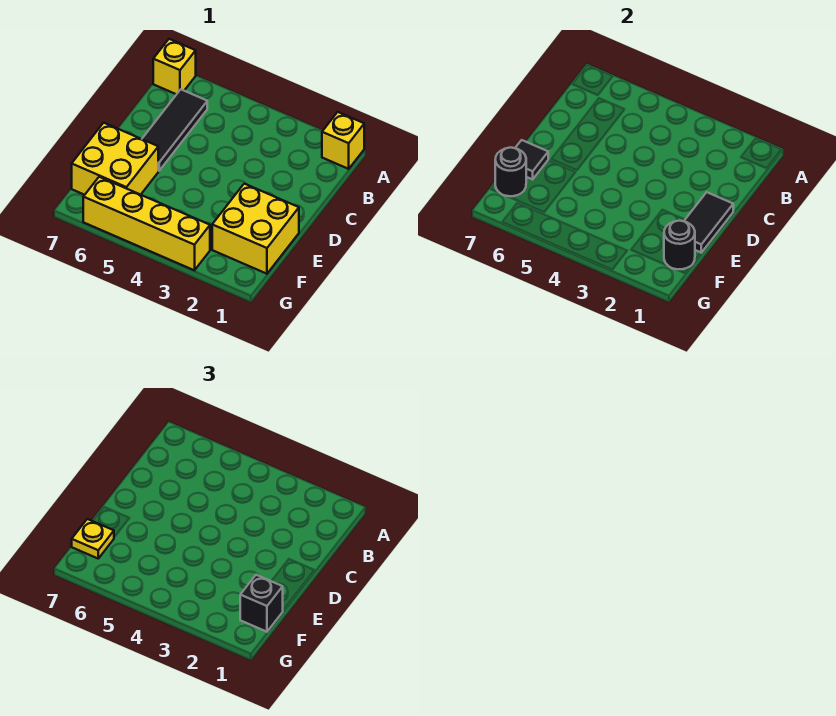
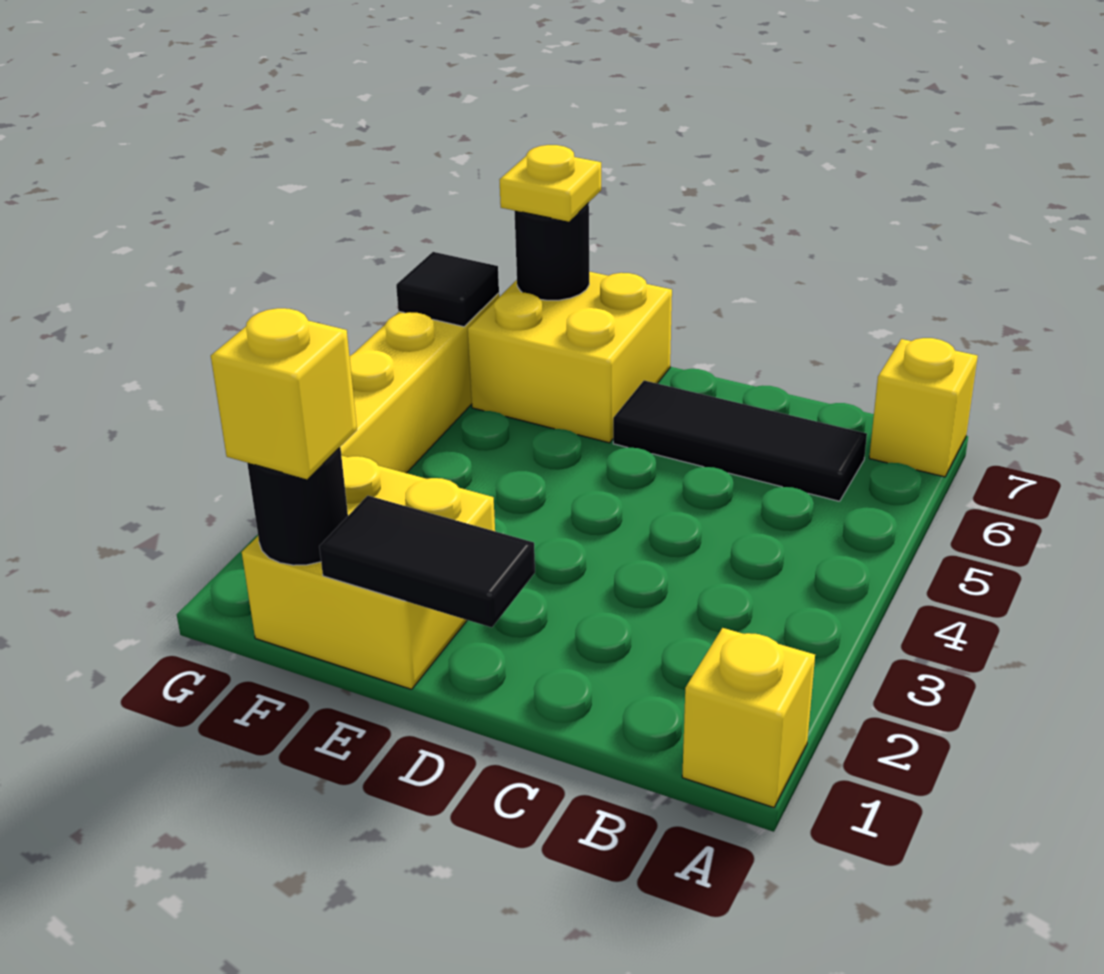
black tile E7 level 2 -> black tile G6 level 2
black brick F1 level 3 -> yellow brick F1 level 3

